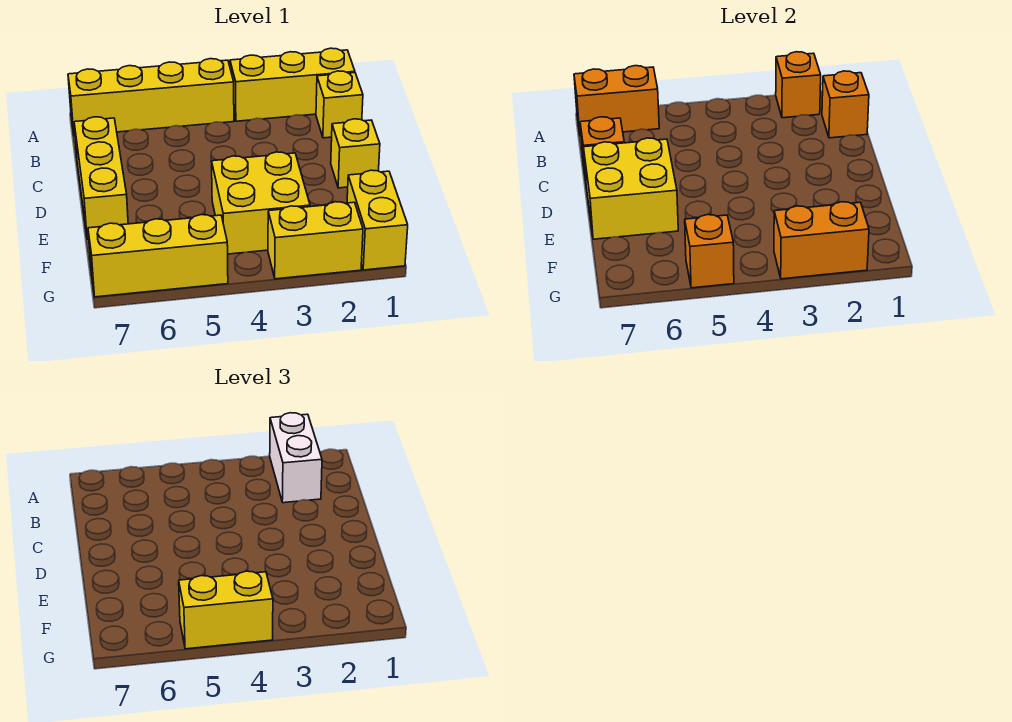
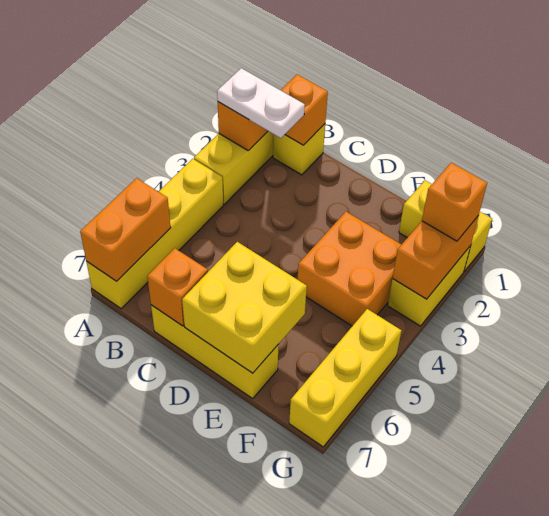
white brick A2:B2 level 3 -> white plate A2:B2 level 3
yellow brick D1 level 1 -> none
yellow brick E3:F4 level 1 -> orange brick E3:F4 level 1
yellow brick G4:G5 level 3 -> none
orange brick G5 level 2 -> orange brick G2 level 3

